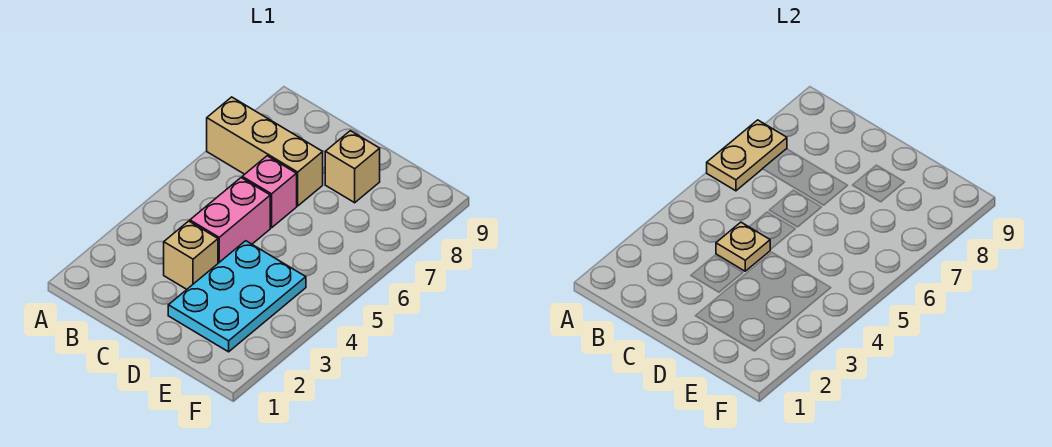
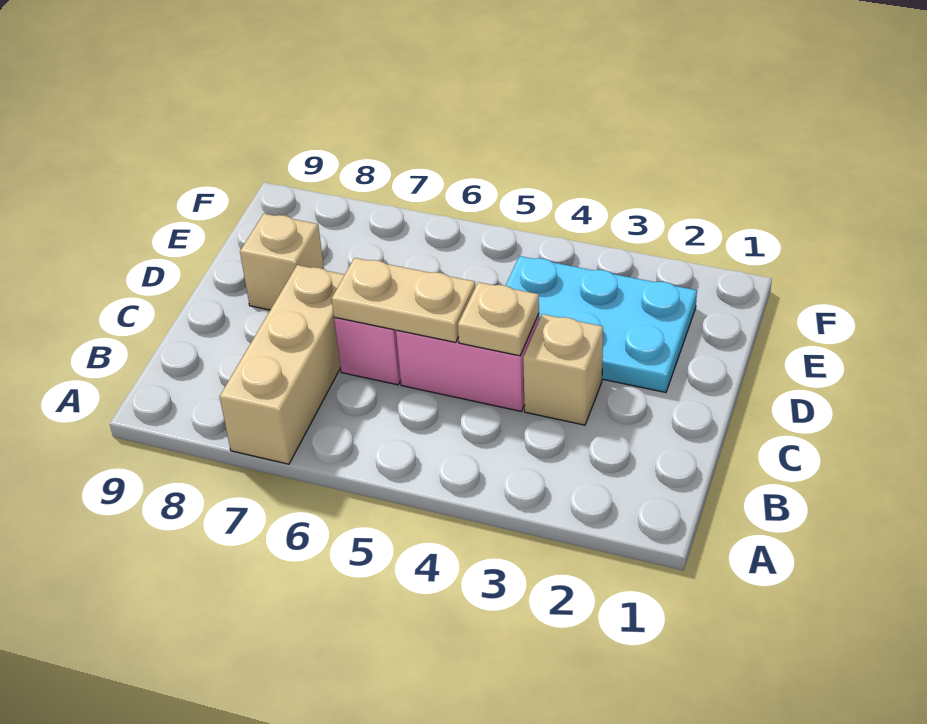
tan plate A6:A7 level 2 -> tan plate C5:C6 level 2

